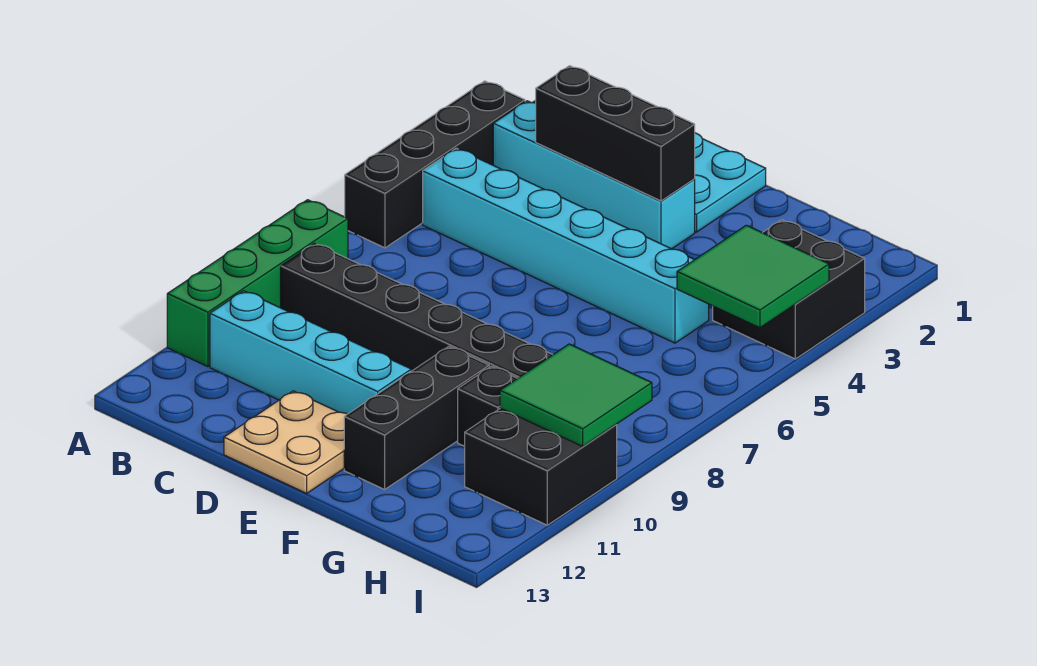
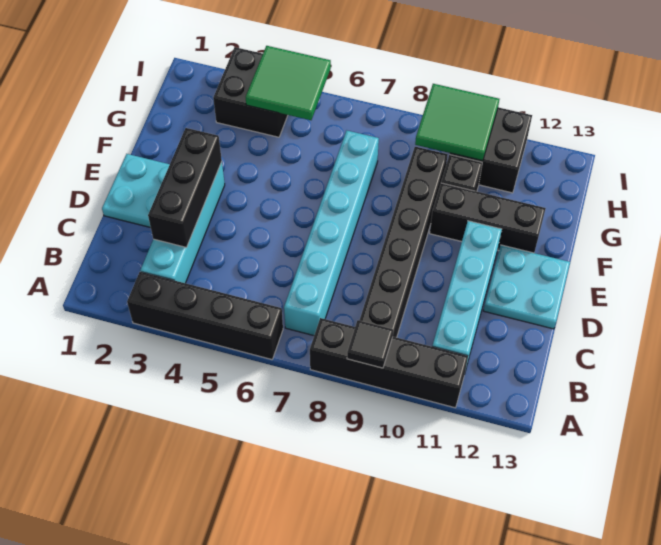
green brick A8:A11 level 1 -> black brick A8:A11 level 1
none -> black tile A9 level 2
cyan brick B5:G5 level 1 -> cyan brick B7:G7 level 1
tan plate D12:E13 level 1 -> cyan plate D12:E13 level 1

